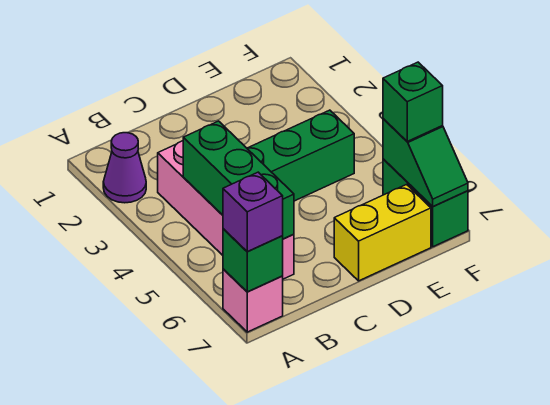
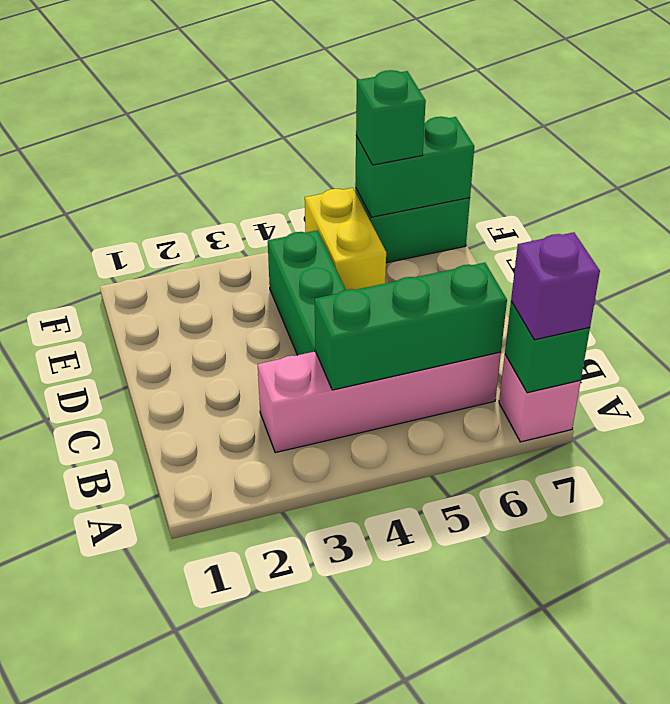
purple cone A2 level 1 -> none
yellow brick D7:E7 level 1 -> yellow brick E5:F5 level 1
green slope F6:F7 level 2 top 6 -> green brick F6:F7 level 2

